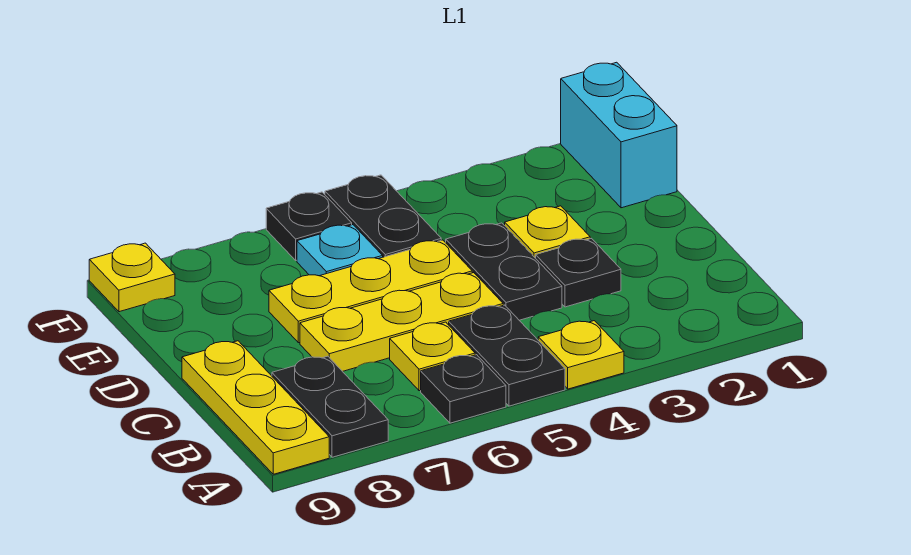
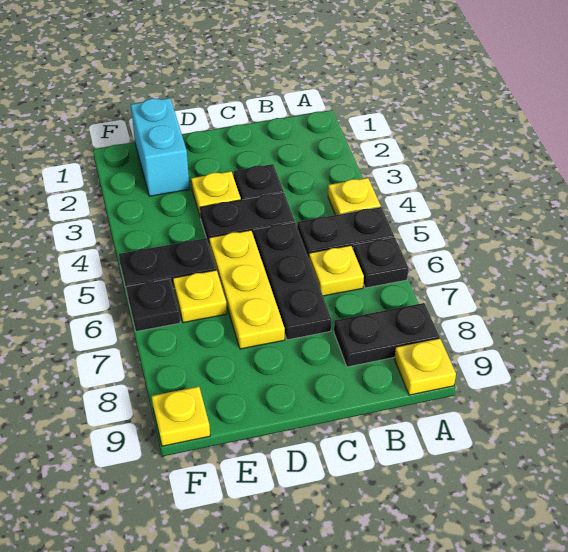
yellow plate A9:C9 level 1 -> yellow plate A9 level 1
yellow plate C5:C7 level 1 -> black plate C5:C7 level 1
cyan brick E1:F1 level 1 -> cyan brick E1:E2 level 1
cyan plate E6 level 1 -> yellow plate E6 level 1

